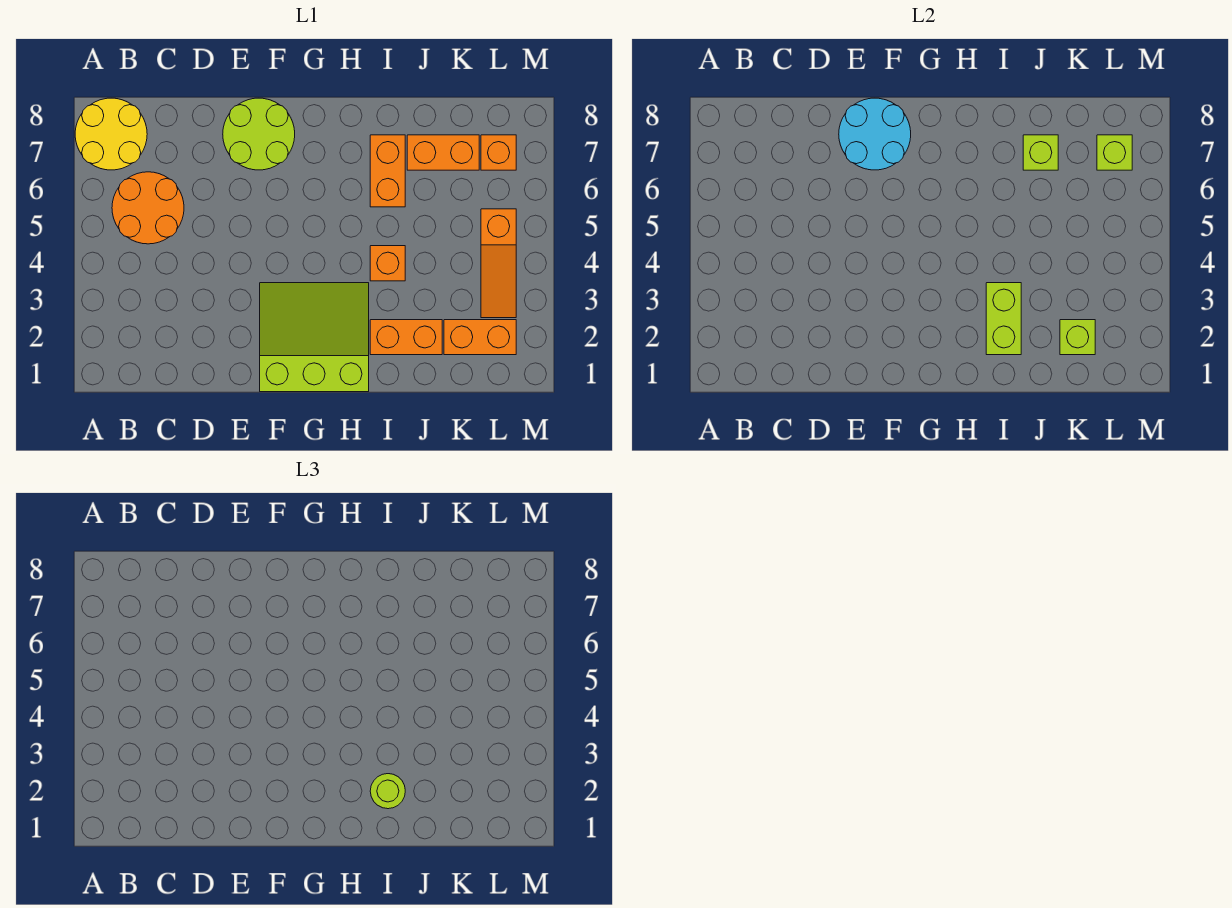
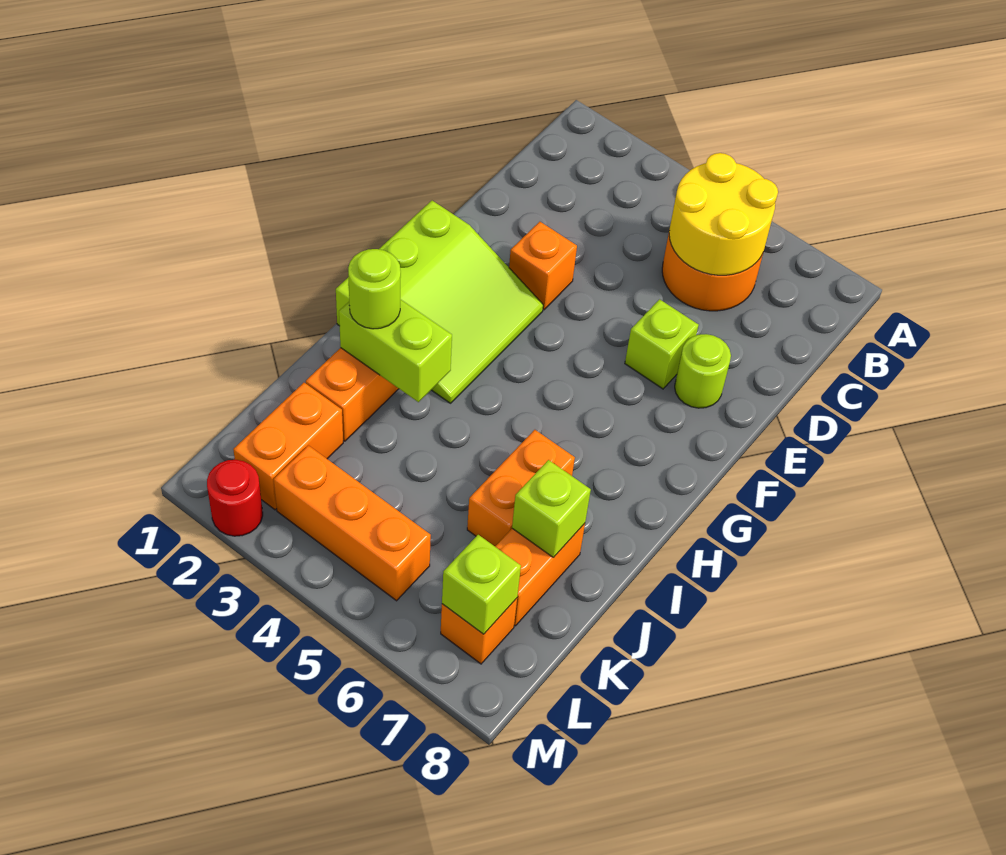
yellow round brick A7:B8 level 1 -> yellow round brick B5:C6 level 2
lime round brick E7:F8 level 1 -> lime round brick E7 level 1
cyan round brick E7:F8 level 2 -> none
orange brick I4 level 1 -> orange brick E3 level 1
orange brick I6:I7 level 1 -> orange brick I6:J6 level 1
lime brick K2 level 2 -> lime brick E6 level 1
orange slope L3:L5 level 1 top 5 -> orange brick L3:L5 level 1
none -> red round brick M2 level 1

